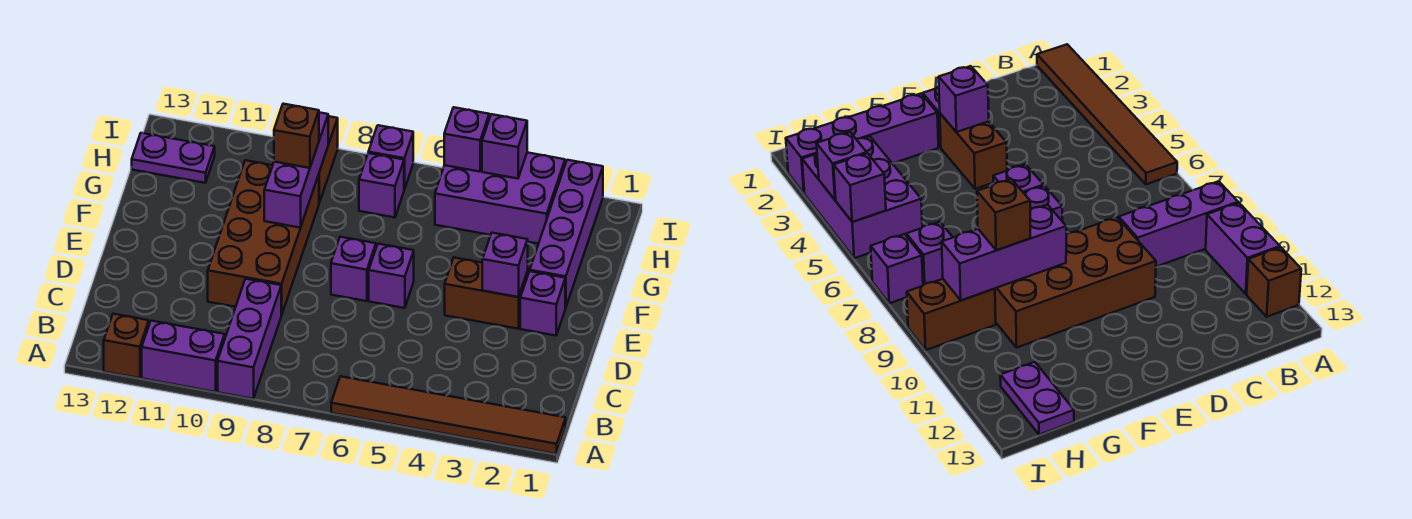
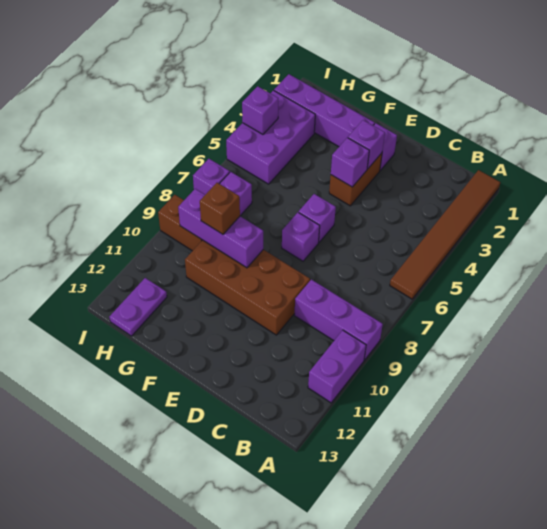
brown brick A12 level 1 -> none
purple brick I5 level 2 -> purple brick E4 level 2

